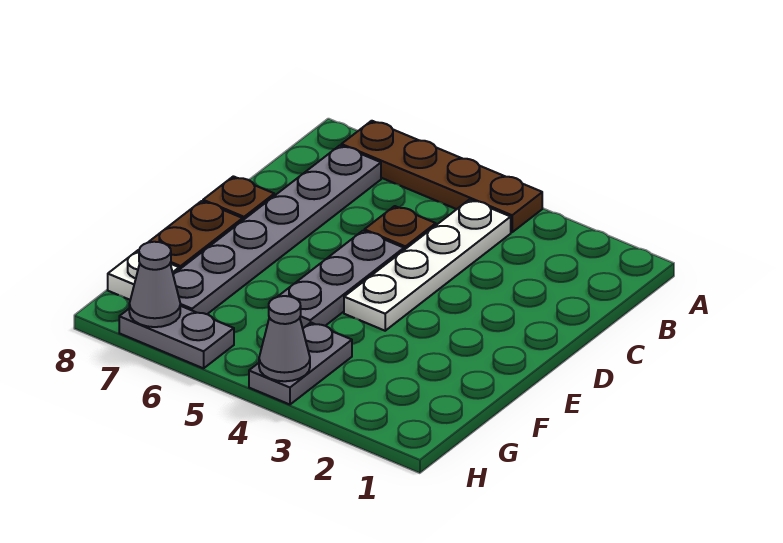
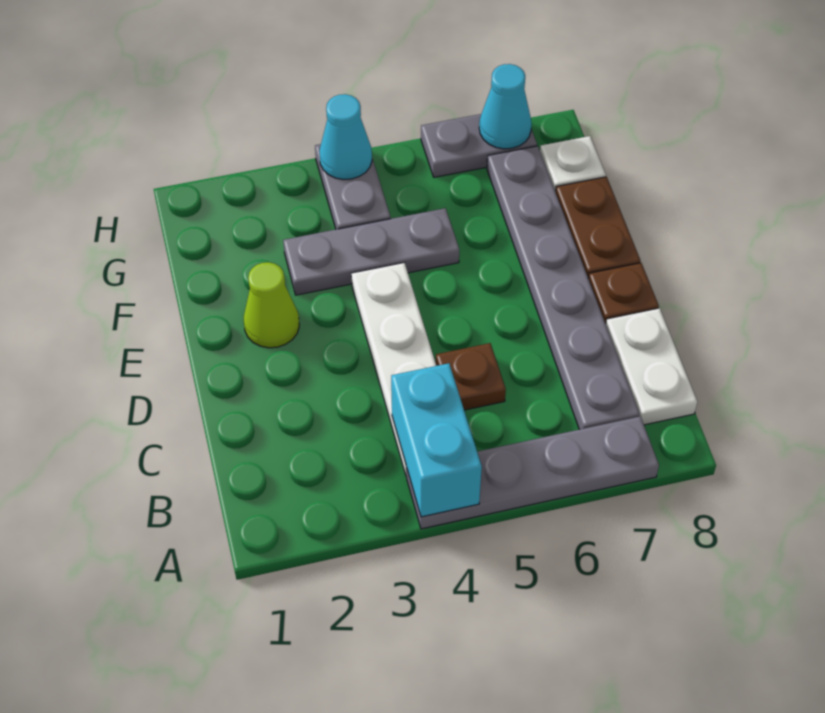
brown plate A4:A7 level 1 -> grey plate A4:A7 level 1
none -> cyan brick A4:B4 level 2
none -> white plate B8:C8 level 1
grey plate D5:F5 level 1 -> grey plate F3:F5 level 1
none -> lime cone E2 level 1
grey cone H4 level 2 -> cyan cone H4 level 2
grey cone H7 level 2 -> cyan cone H7 level 2

